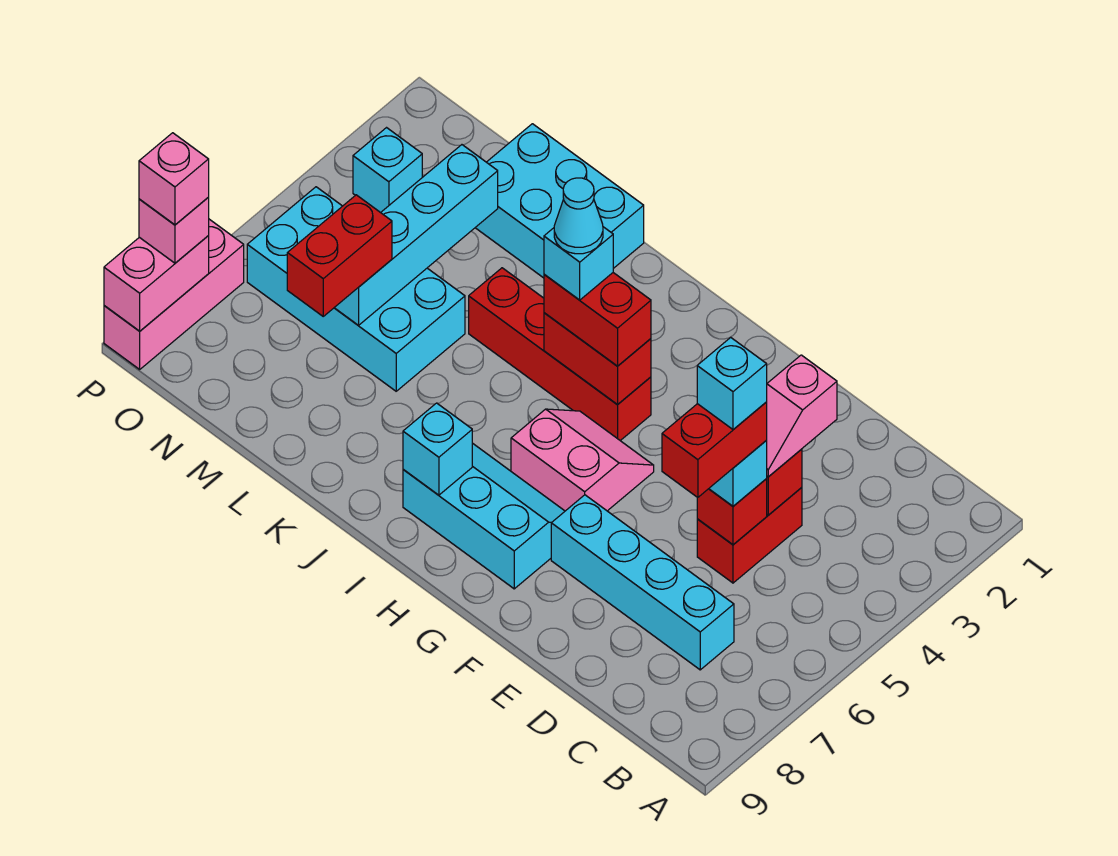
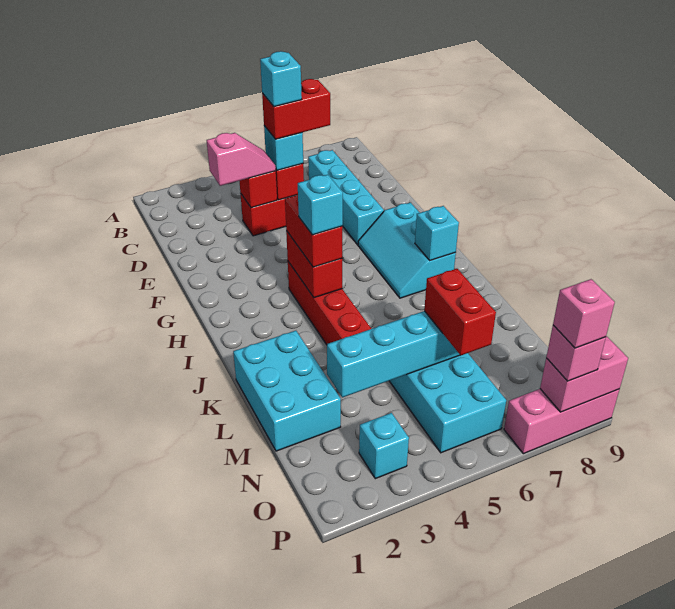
pink slope G5:H6 level 1 top 6 -> none
cyan cone I4 level 5 -> none
red brick M6:M7 level 3 -> red brick M6:N6 level 3

